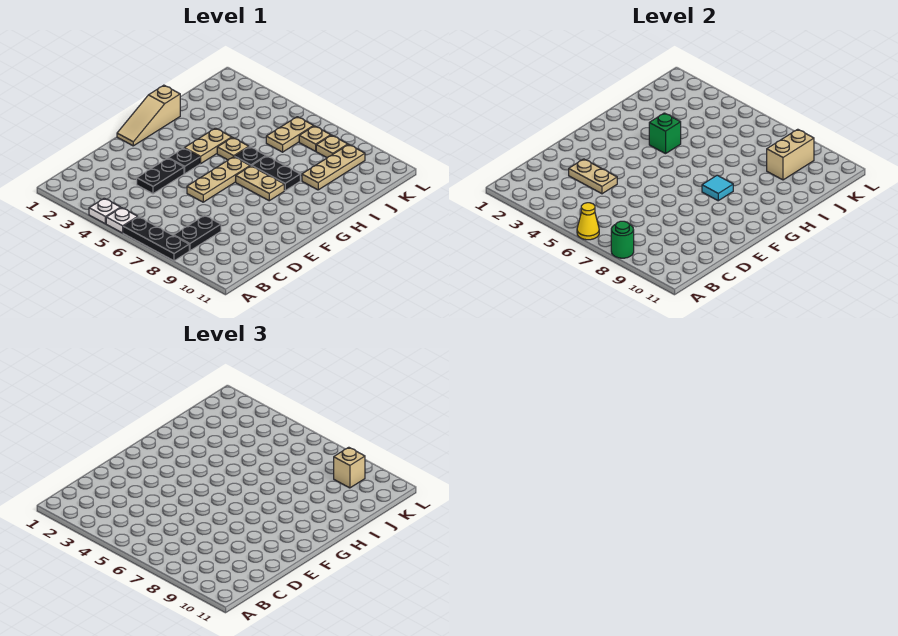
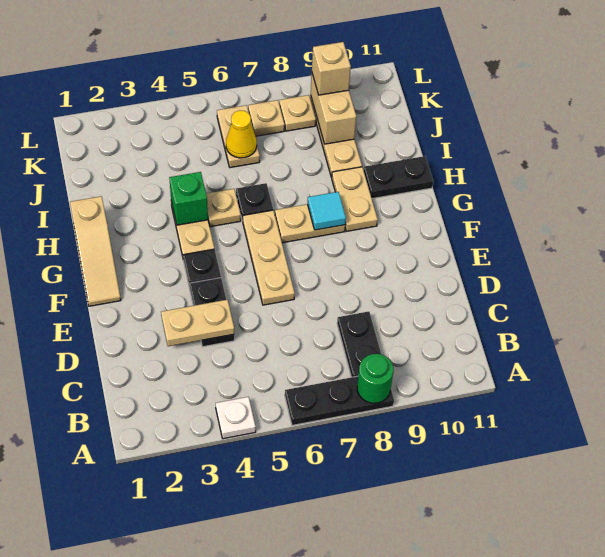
white plate A5 level 1 -> none
yellow cone A6 level 2 -> yellow cone J6 level 2
none -> tan plate G9:H9 level 1
black plate H7:H8 level 1 -> black plate H10:H11 level 1

